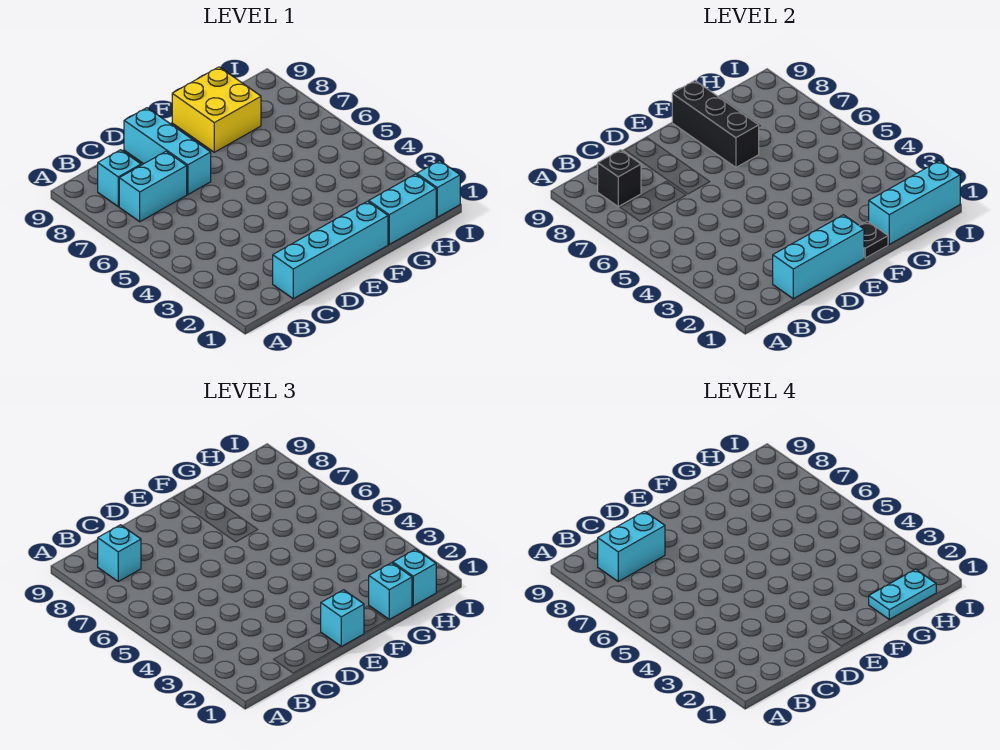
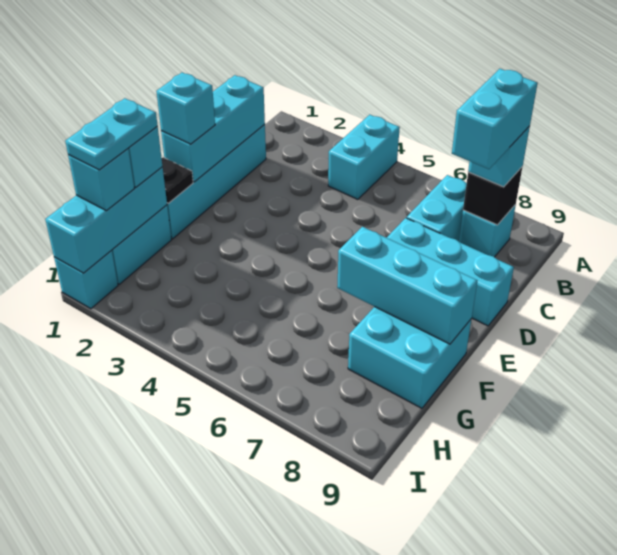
none -> cyan brick A4:B4 level 1
black brick F7:F9 level 2 -> cyan brick F7:F9 level 2
yellow brick F8:G9 level 1 -> cyan brick F8:G9 level 1

